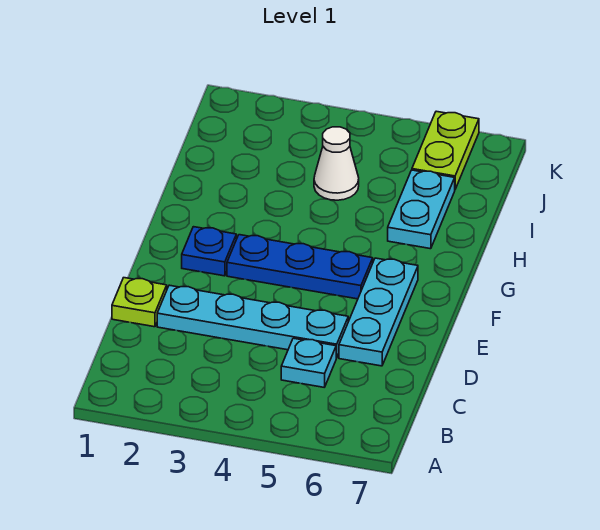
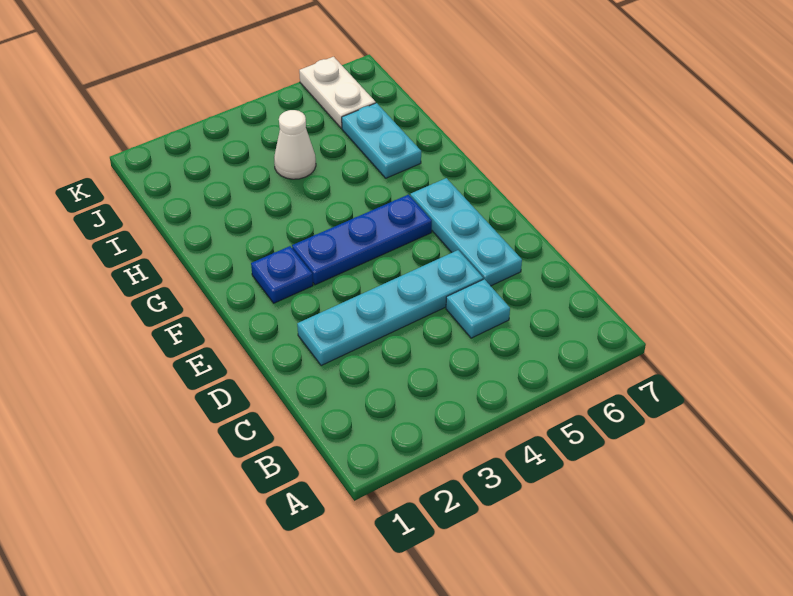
lime plate D1 level 1 -> none
lime plate J6:K6 level 1 -> white plate J6:K6 level 1

